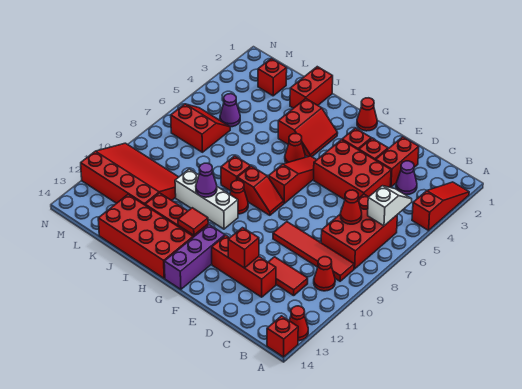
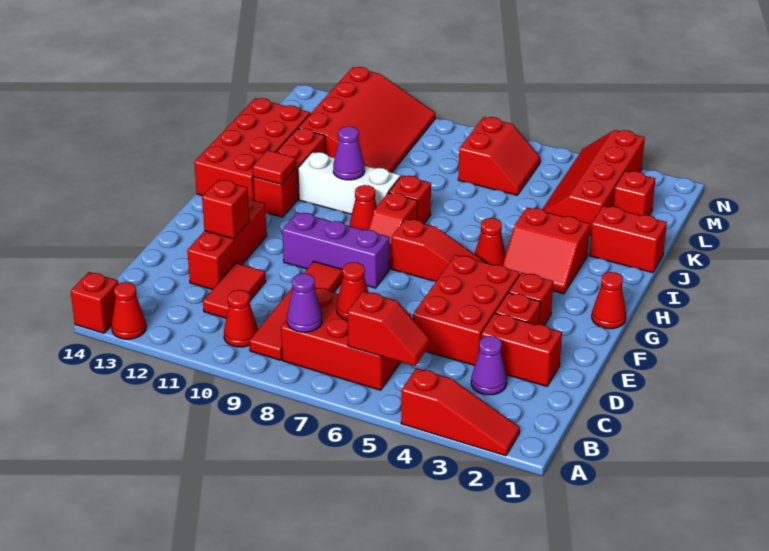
white slope B5:B6 level 2 top 6 -> red slope B5:B6 level 2 top 6
purple brick G12:G14 level 1 -> purple brick F8:F10 level 1
white brick H10:J10 level 1 -> white brick I9:I11 level 1
none -> red slope K3:N4 level 1 top 3
purple cone L5 level 1 -> purple cone B8 level 2

